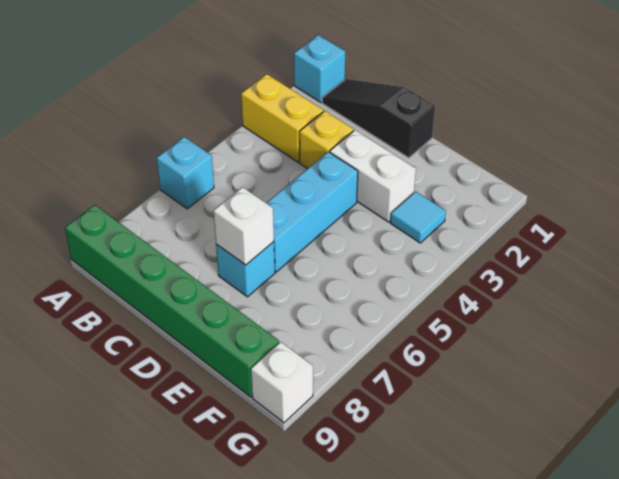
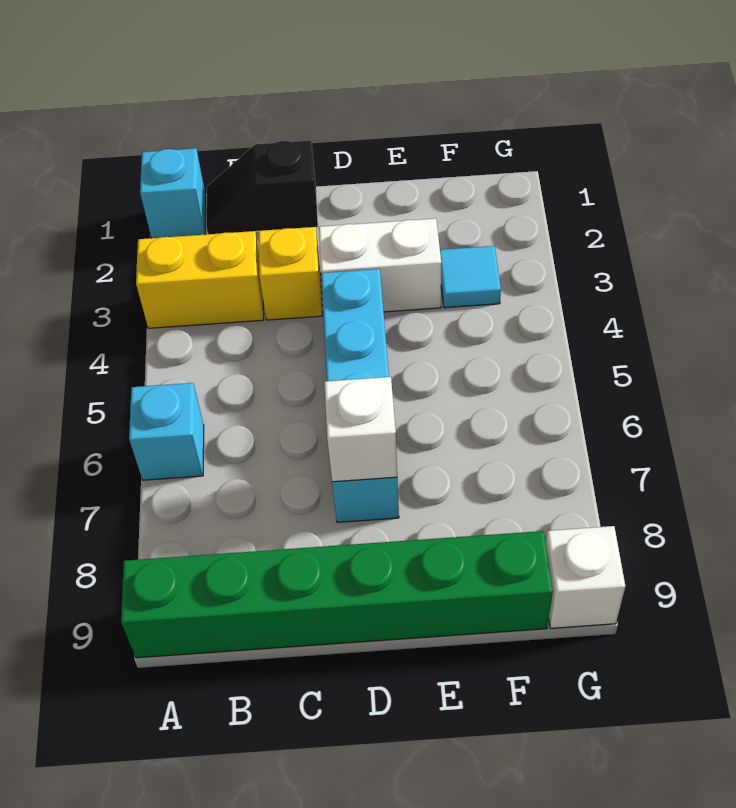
black slope B1:D1 level 1 top D -> black slope B1:C1 level 1 top C

